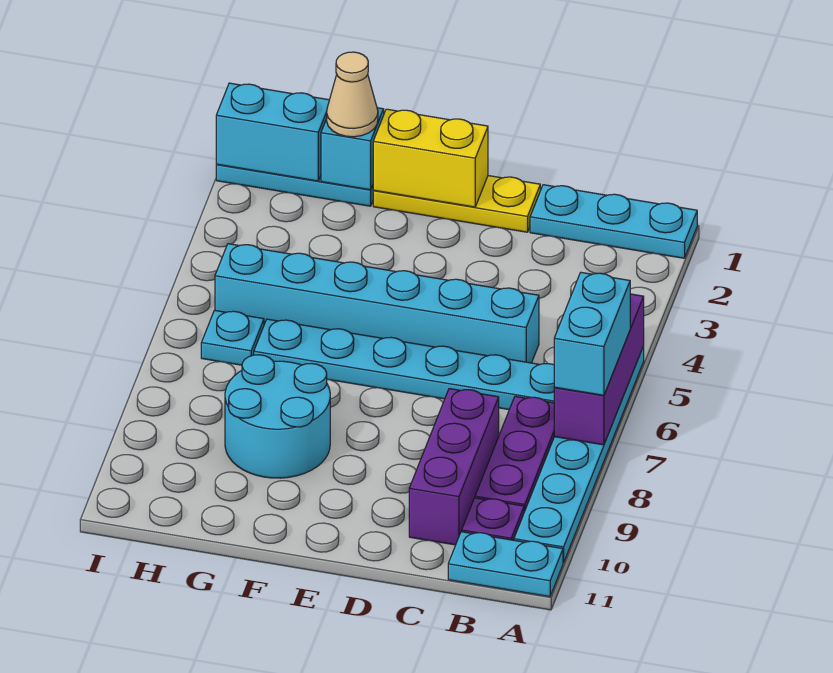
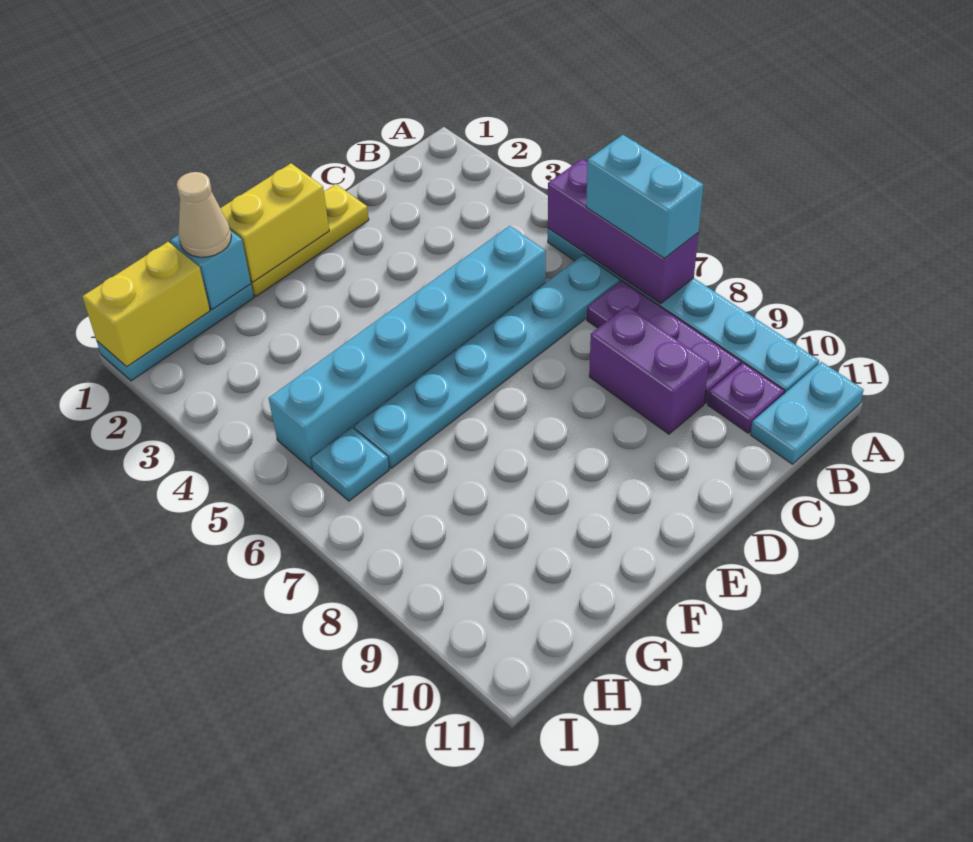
cyan plate A1:C1 level 1 -> none
purple brick C8:C10 level 1 -> purple brick C8:C9 level 1
cyan round brick F8:G9 level 1 -> none
cyan brick H1:I1 level 2 -> yellow brick H1:I1 level 2

